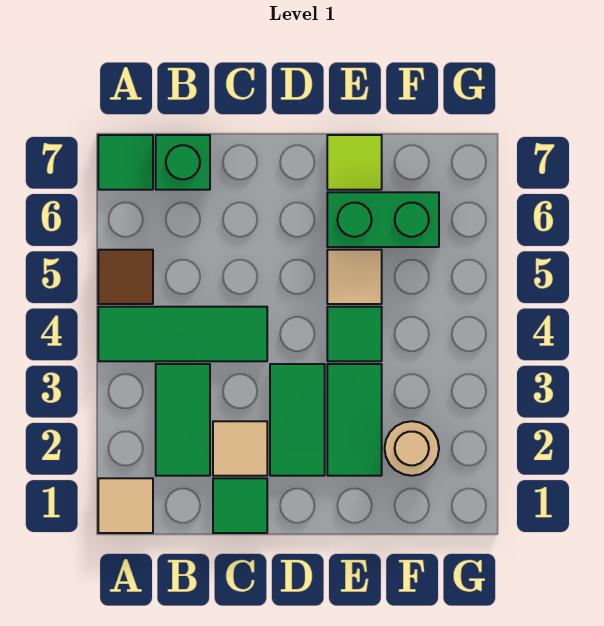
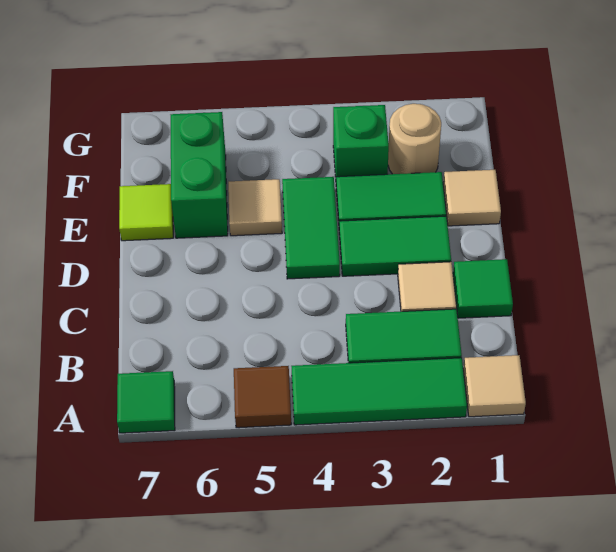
green tile A4:C4 level 1 -> green tile A2:A4 level 1
green brick B7 level 1 -> green brick F3 level 1
none -> tan tile E1 level 1
green tile E4 level 1 -> green tile D4:E4 level 1

